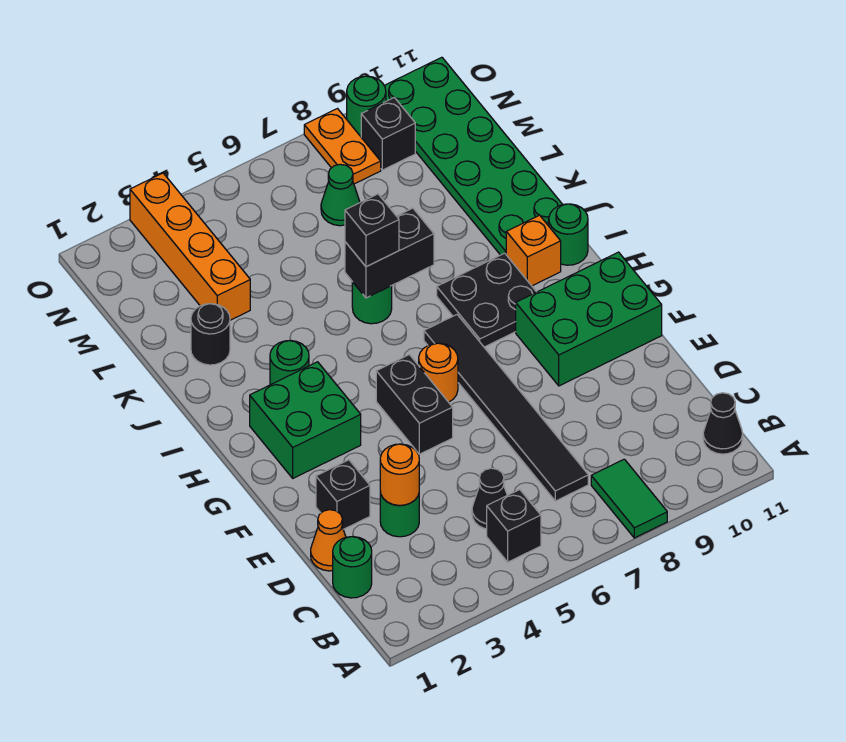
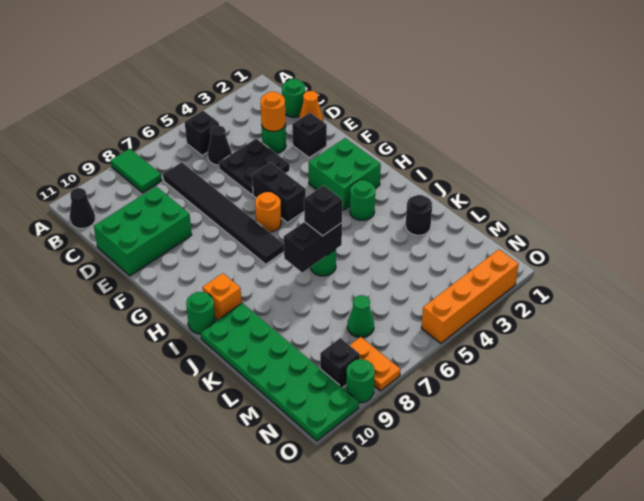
green brick F9:G11 level 1 -> green brick D9:E11 level 1
black plate H8:I9 level 1 -> black plate D4:E5 level 1
orange brick L3:O3 level 1 -> orange brick O2:O5 level 1

